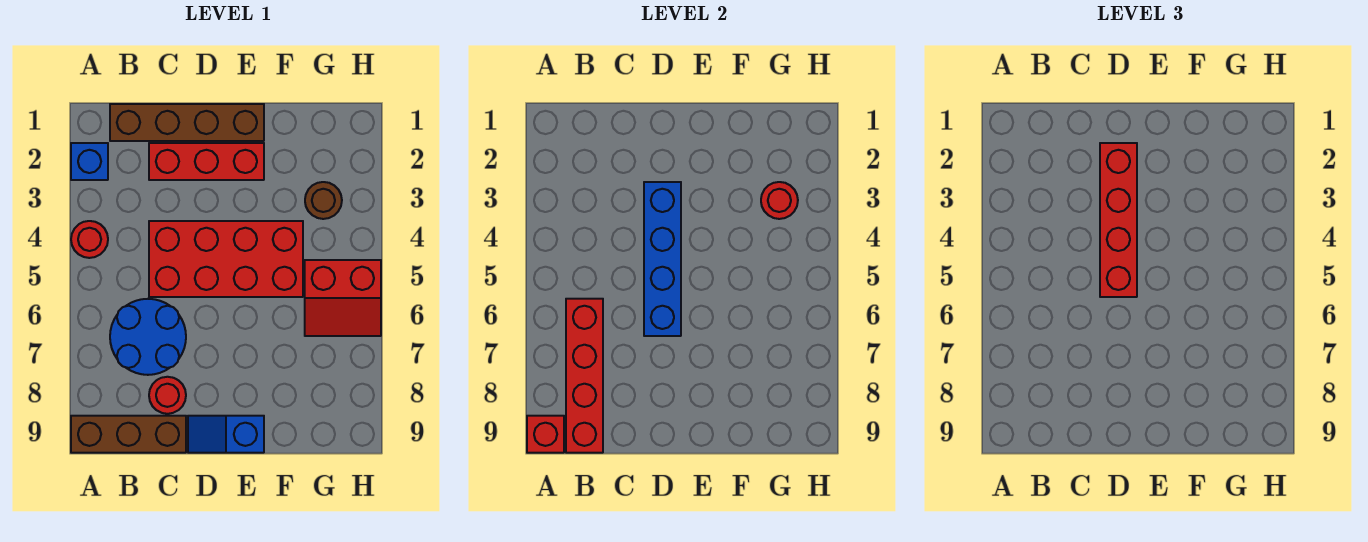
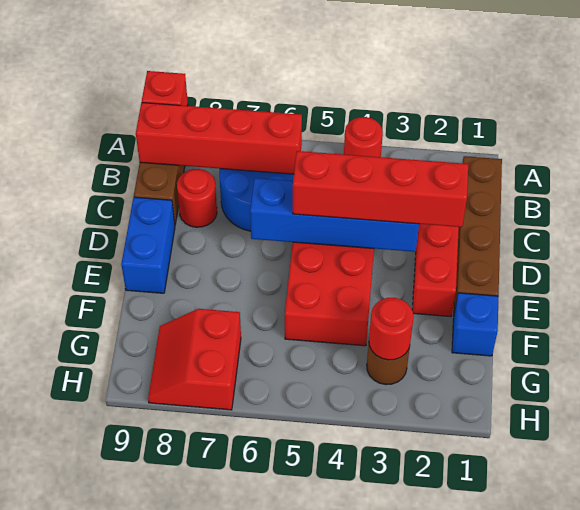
blue brick A2 level 1 -> blue brick F1 level 1
blue slope D9:E9 level 1 top E -> blue brick D9:E9 level 1
red slope G5:H6 level 1 top 5 -> red slope G7:H8 level 1 top 7

